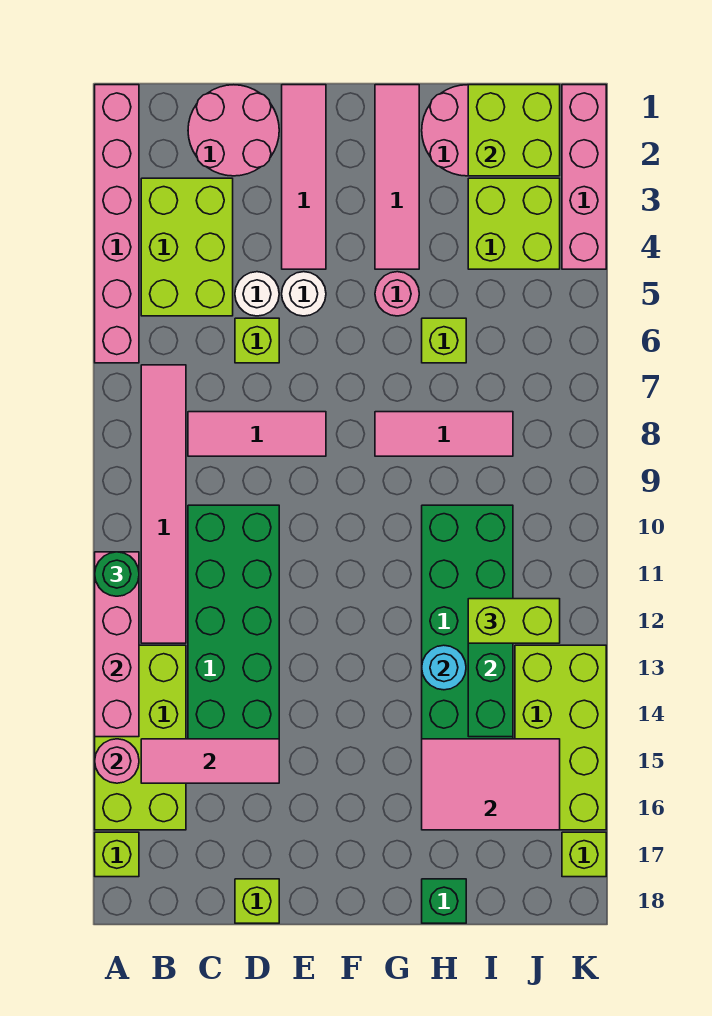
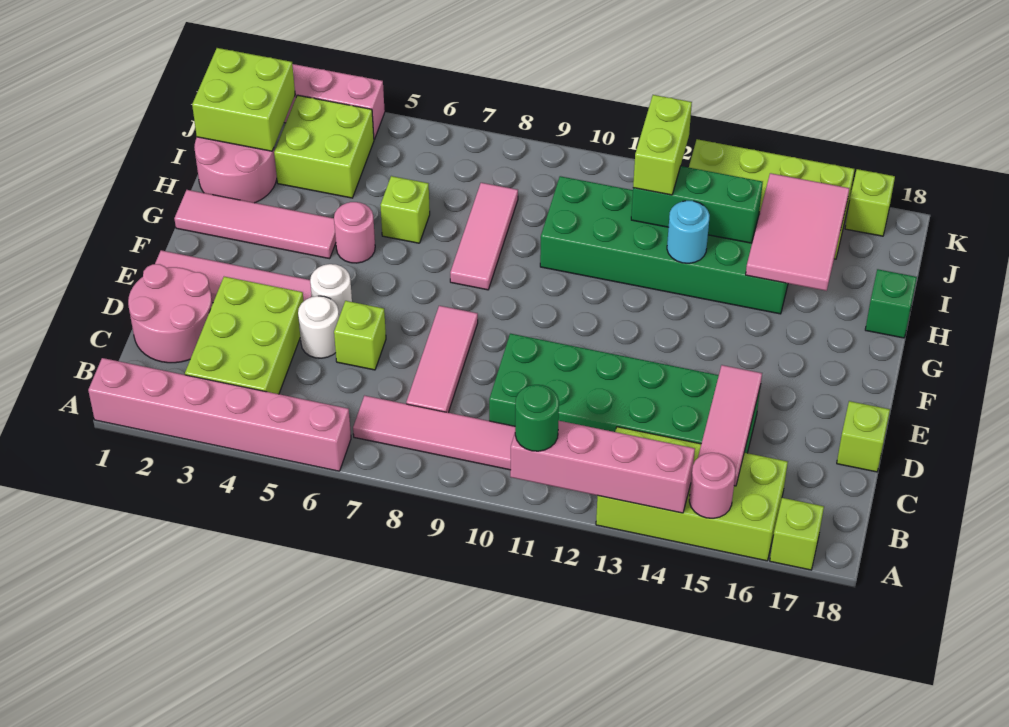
lime brick B3:C5 level 1 -> lime brick B3:D4 level 1

